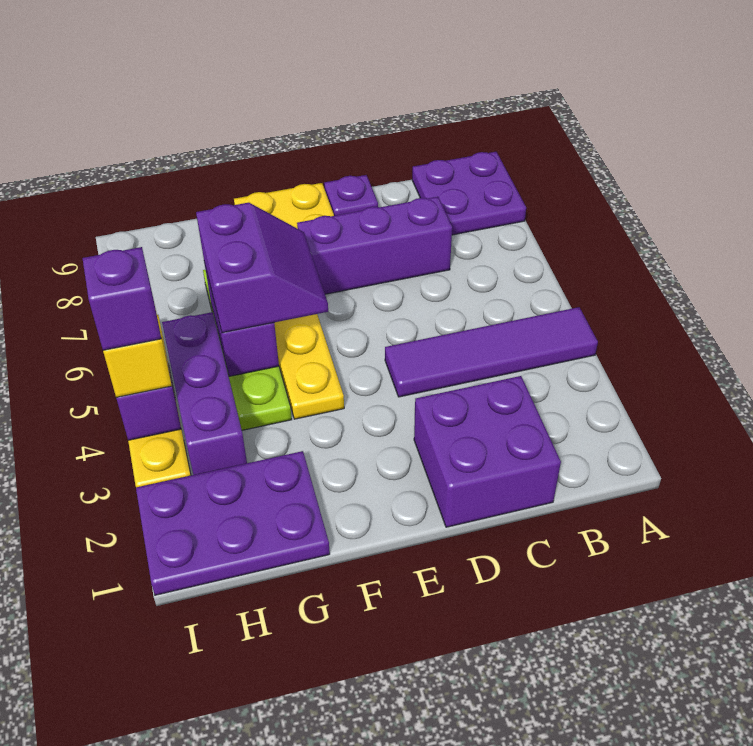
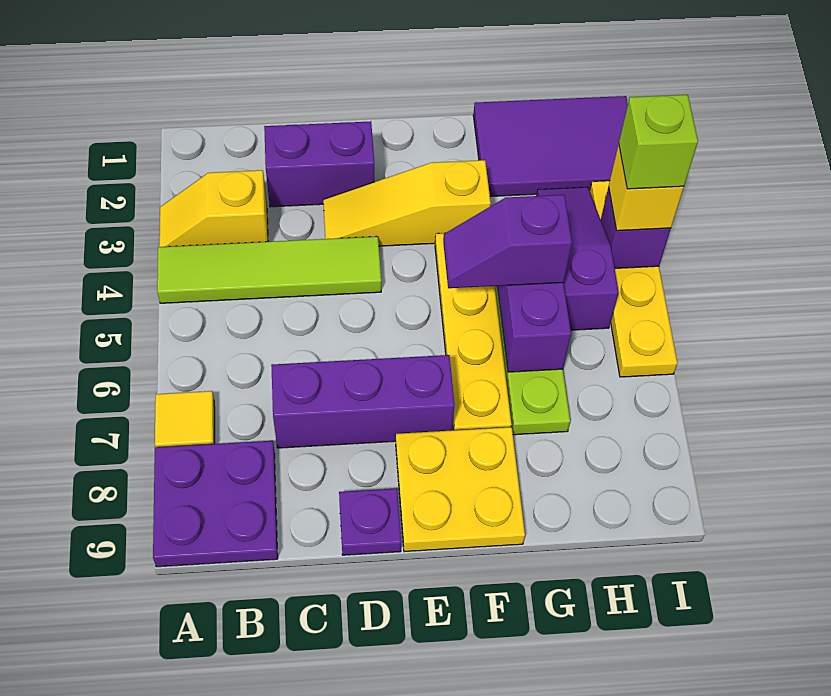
none -> yellow slope A3:B3 level 1 top B
purple tile A4:D4 level 1 -> lime tile A4:D4 level 1
none -> yellow tile A7 level 1
purple brick C1:D2 level 1 -> purple brick C2:D2 level 1
none -> yellow slope D3:F3 level 1 top F
purple slope F5:G6 level 3 top G -> purple slope F5:G5 level 3 top G
purple plate G1:I2 level 1 -> purple tile G1:I2 level 1
purple brick H3:H5 level 1 -> purple slope H3:H5 level 1 top 5
purple brick I4 level 4 -> lime brick I4 level 4

